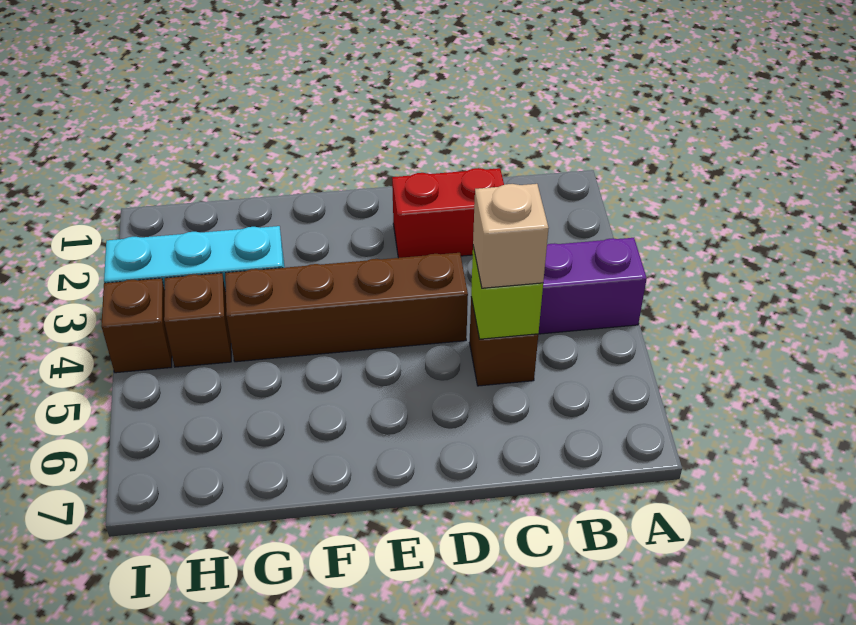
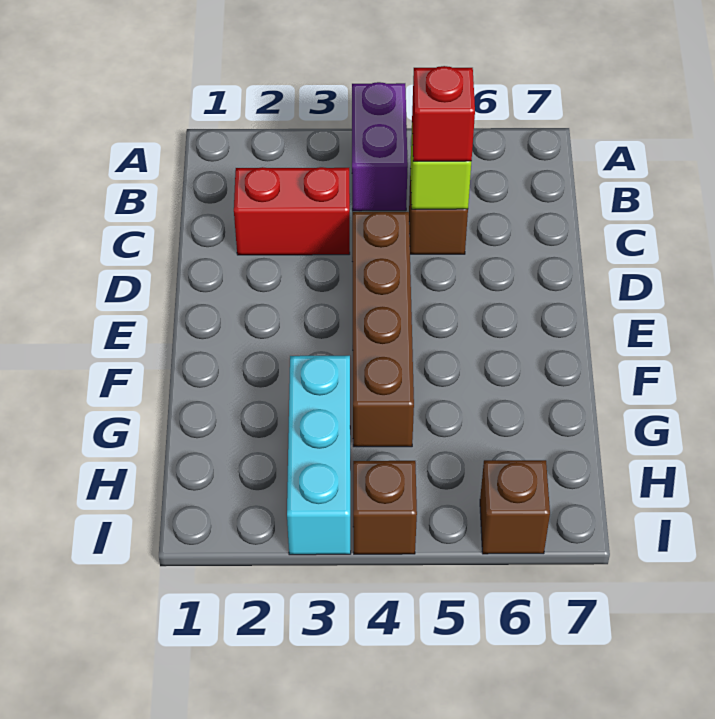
red brick C2:D2 level 1 -> red brick C2:C3 level 1
tan brick C5 level 3 -> red brick C5 level 3
brown brick H4 level 1 -> brown brick I6 level 1

